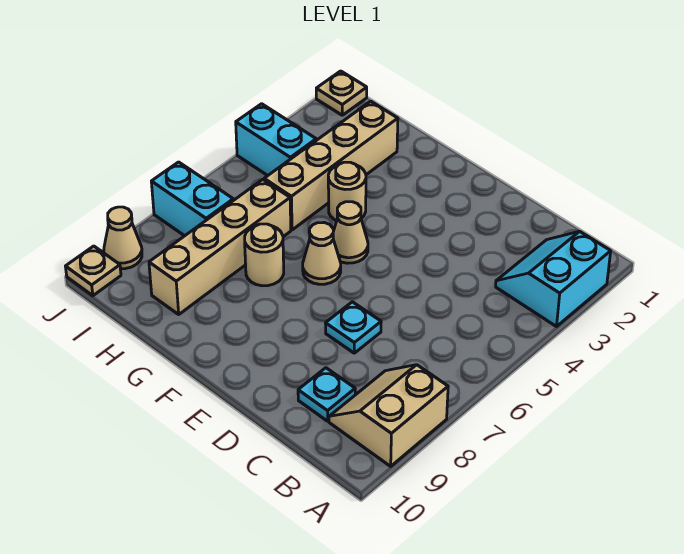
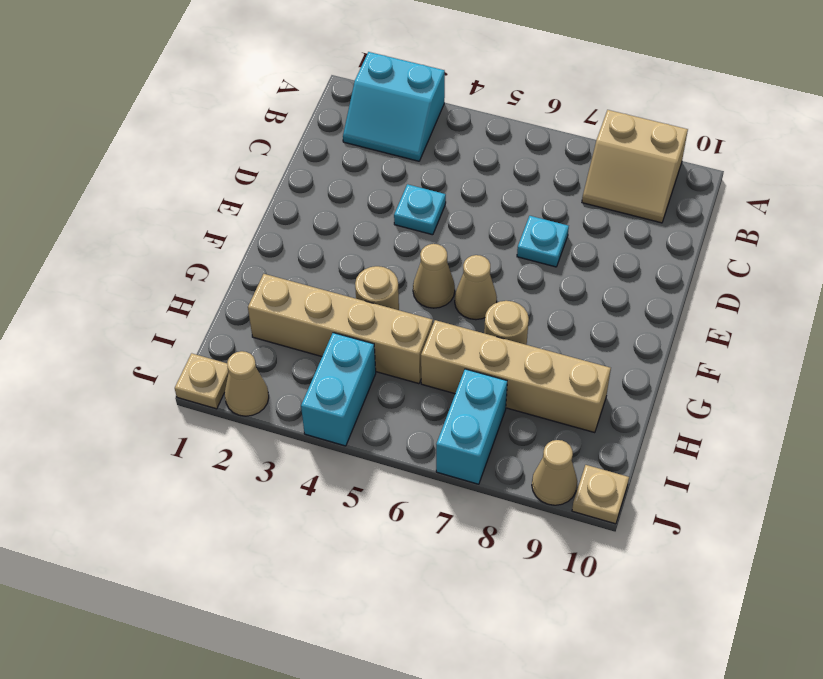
cyan plate C9 level 1 -> cyan plate D4 level 1
none -> tan cone J2 level 1

